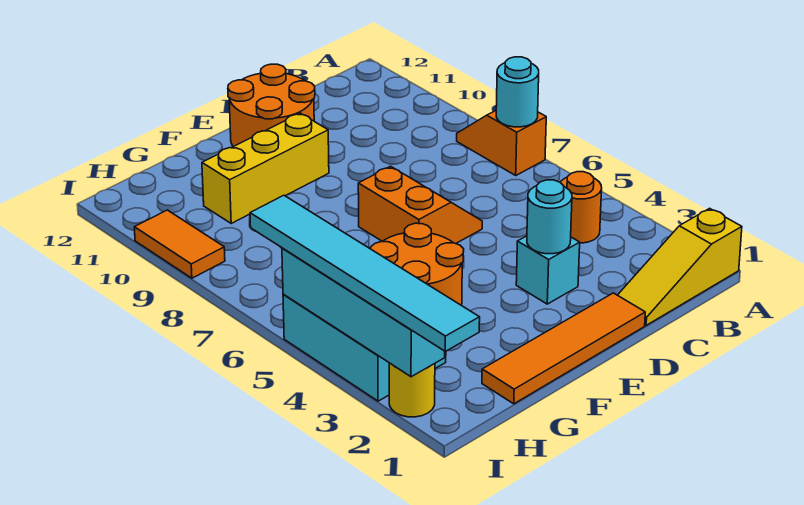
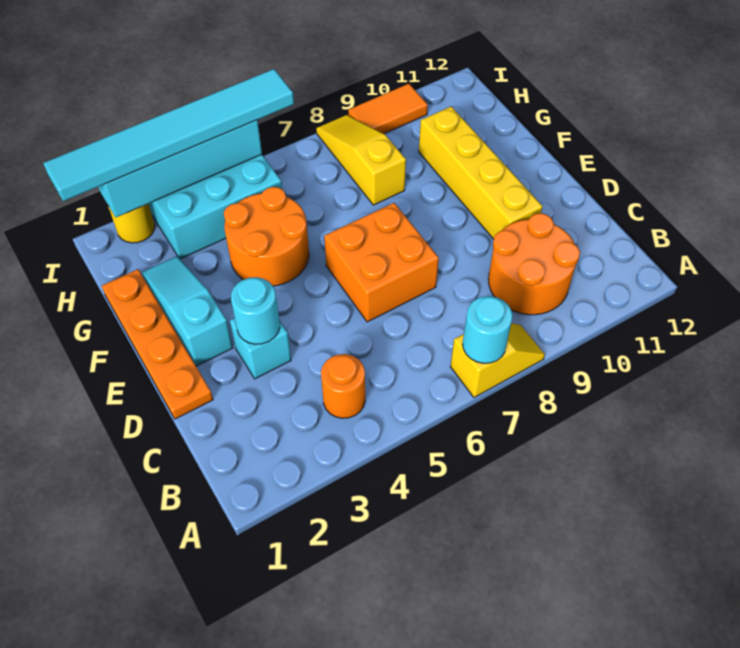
yellow slope A1:C1 level 1 top A -> yellow slope G8:I8 level 1 top G
orange slope A7:A8 level 1 top 7 -> yellow slope A7:A8 level 1 top 7
orange tile D1:G1 level 1 -> orange plate D1:G1 level 1
orange slope D6:E7 level 1 top E -> orange brick D6:E7 level 1
orange round brick D11:E12 level 1 -> orange round brick B9:C10 level 1
none -> cyan slope E2:G2 level 1 top E
yellow brick E10:G10 level 1 -> yellow brick D10:G10 level 1

